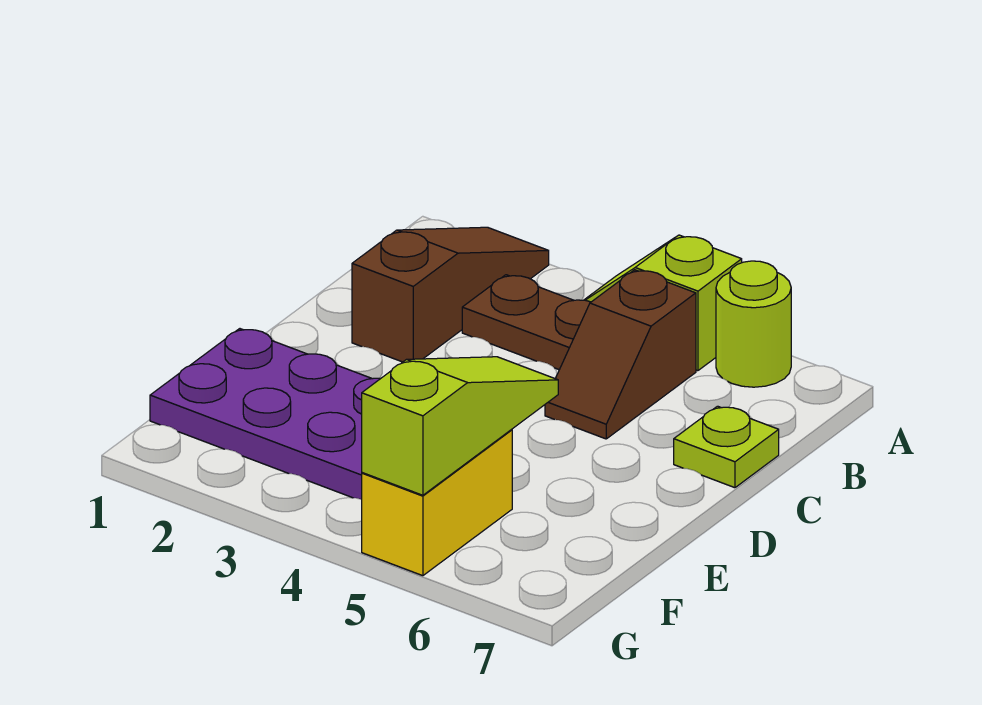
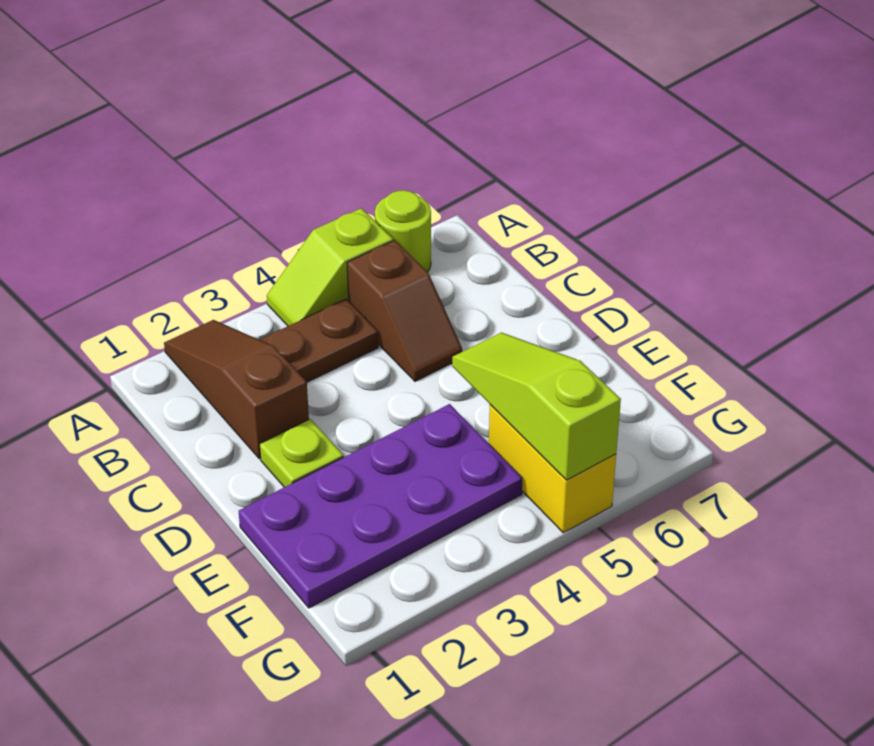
lime plate C7 level 1 -> lime plate D2 level 1

